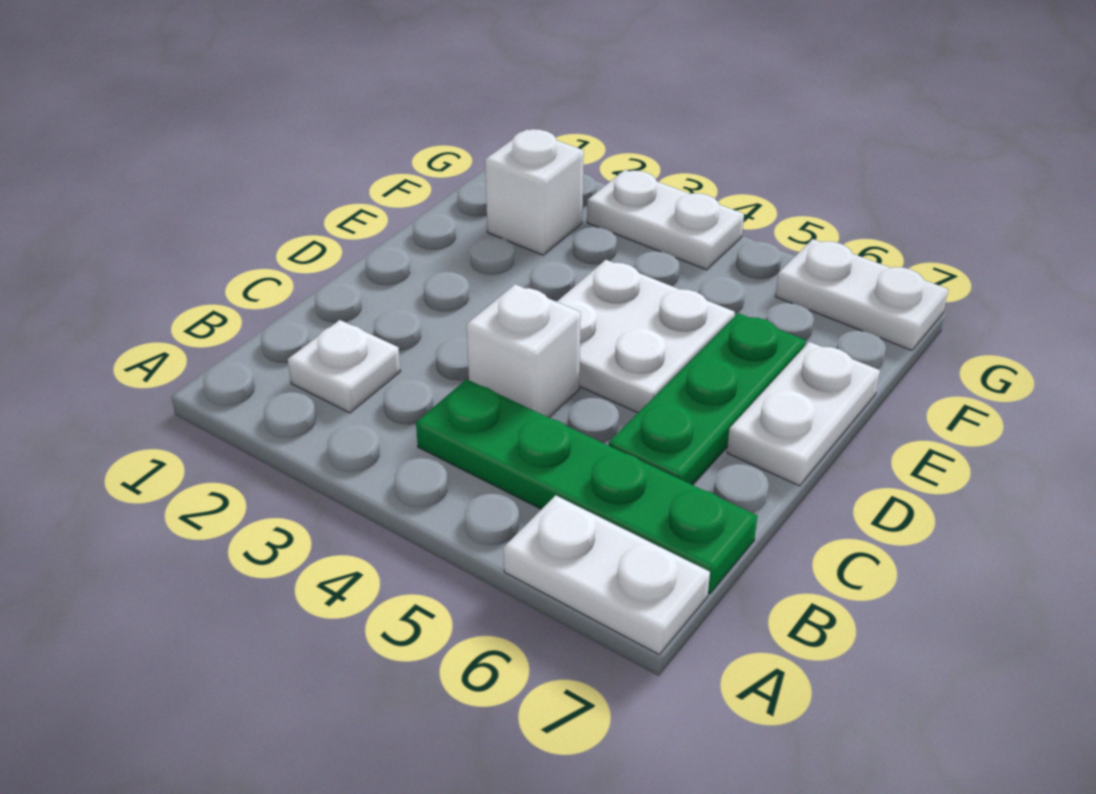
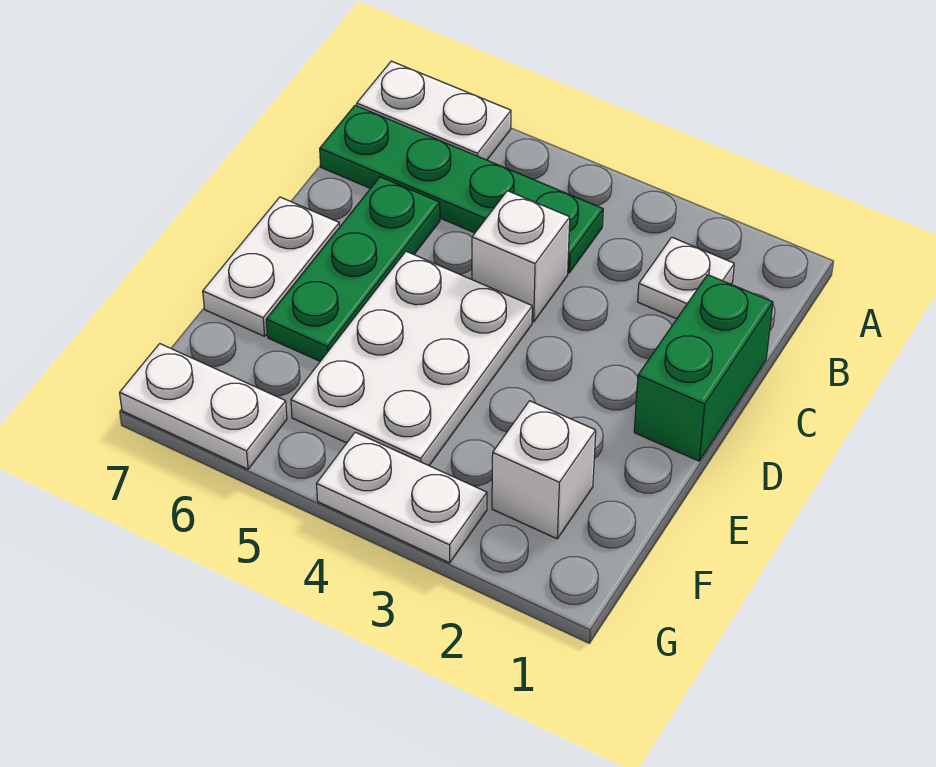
none -> green brick C1:D1 level 1
white plate D4:E5 level 1 -> white plate D4:F5 level 1

